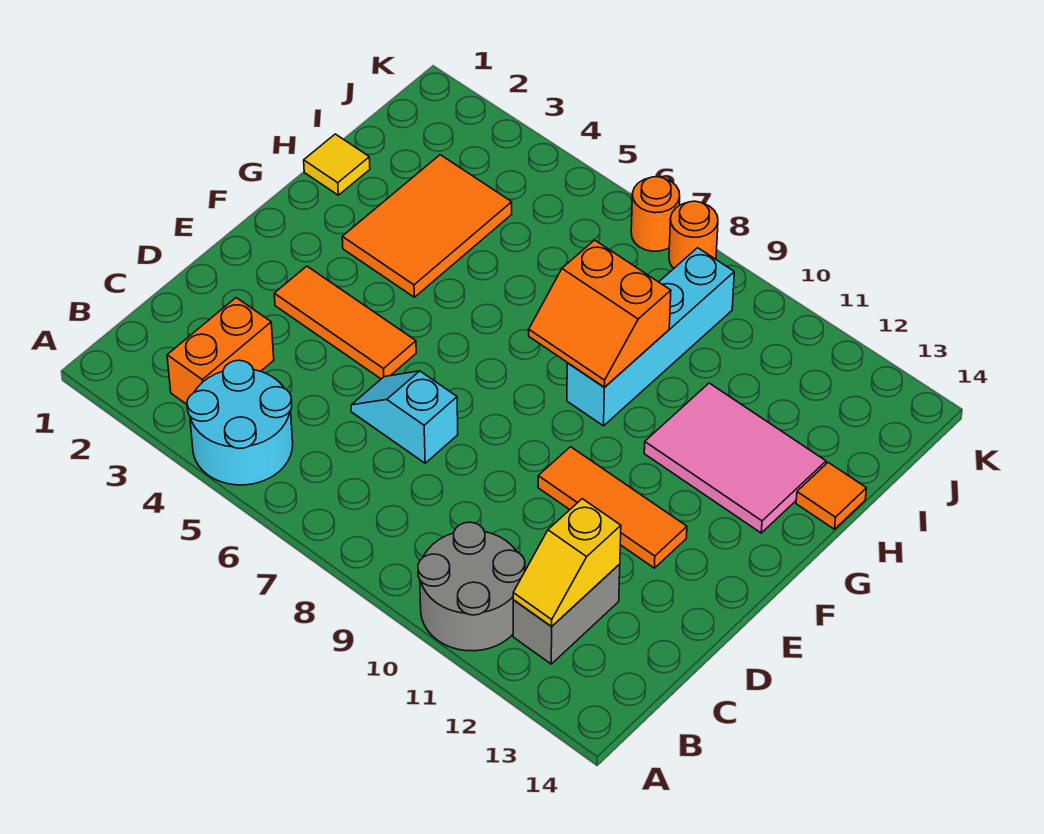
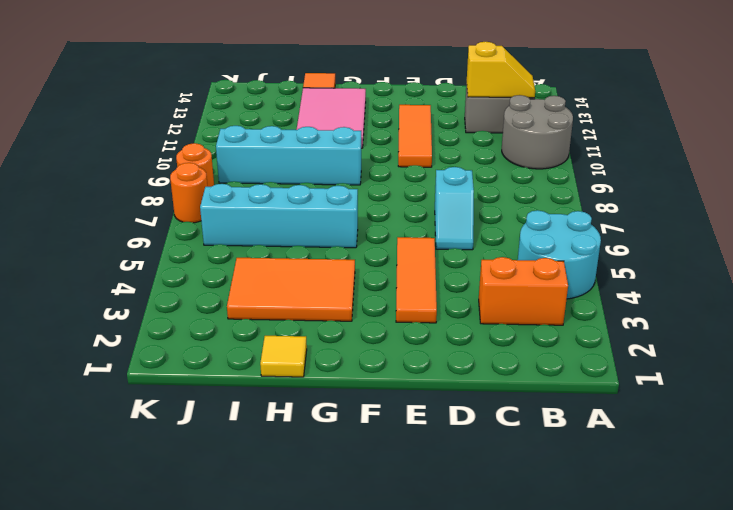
none -> cyan brick G6:J6 level 1
orange slope G8:H9 level 2 top H -> none

